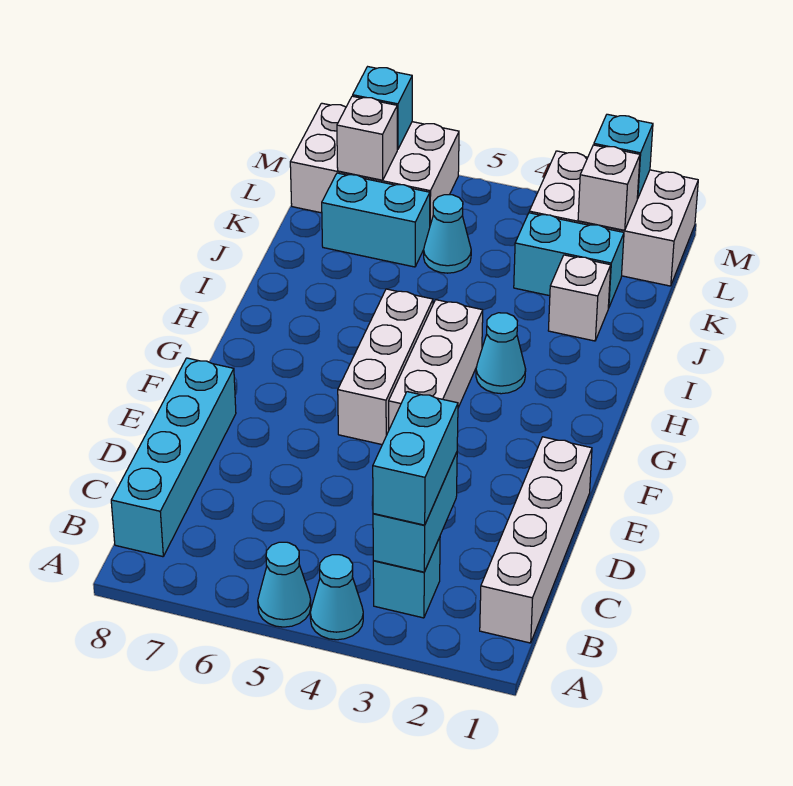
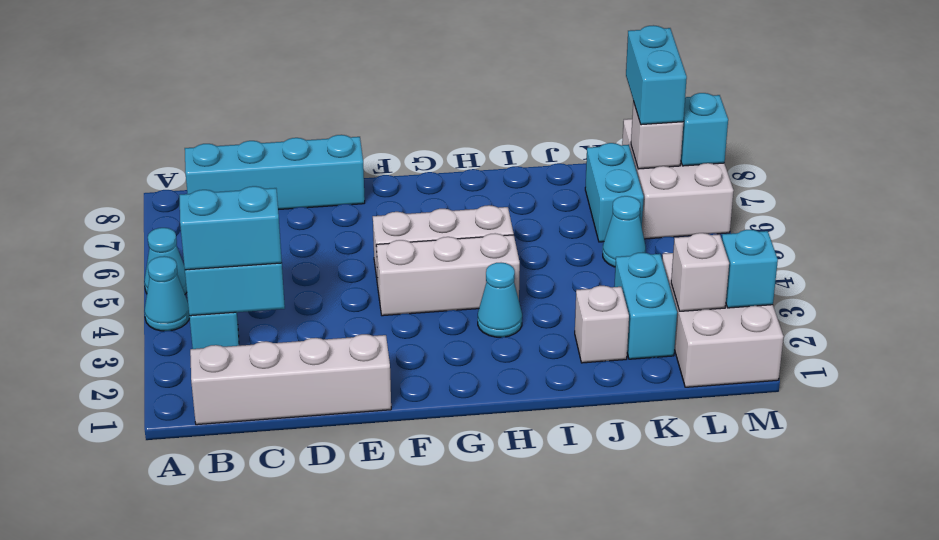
none -> cyan brick L7:L8 level 3

